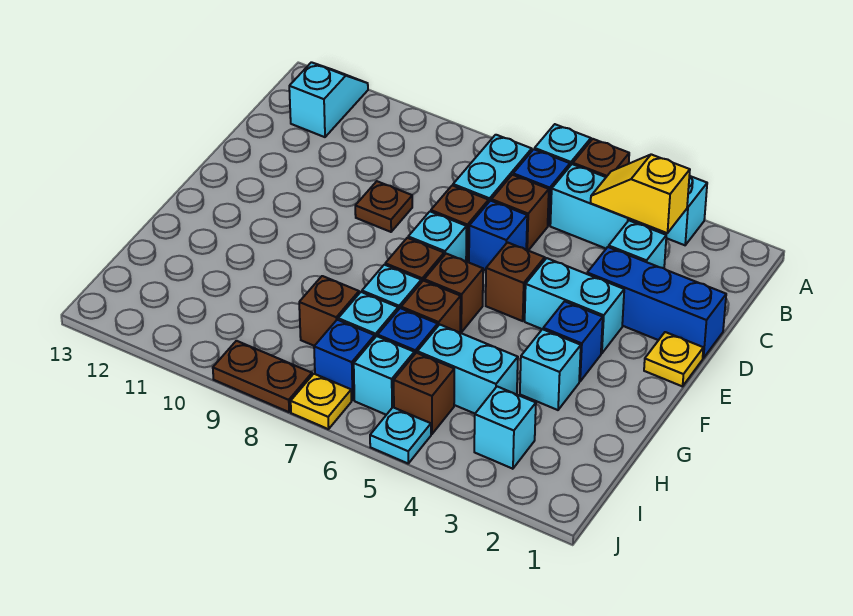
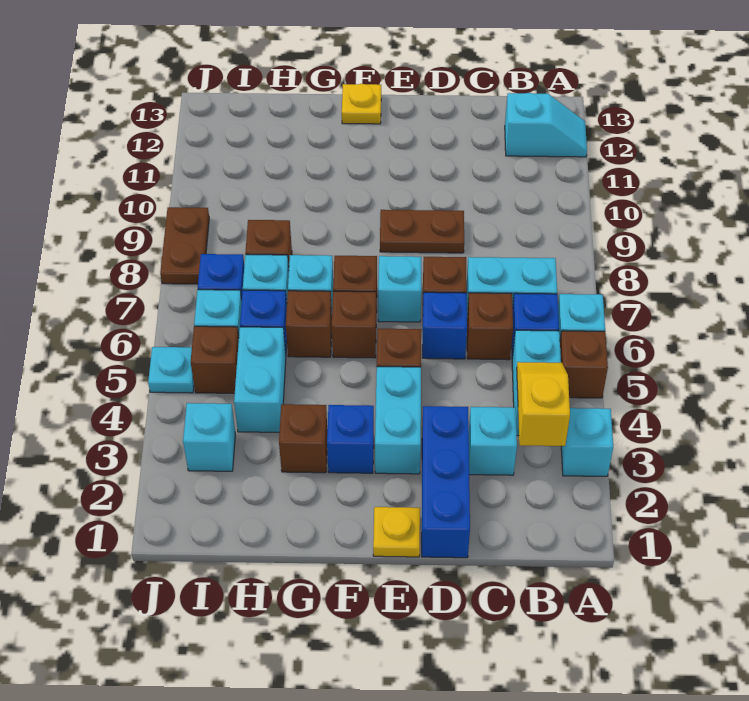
brown plate D9 level 1 -> brown plate D9:E9 level 1
cyan brick G3 level 1 -> brown brick G3 level 1
yellow plate J7 level 1 -> yellow plate F13 level 1

